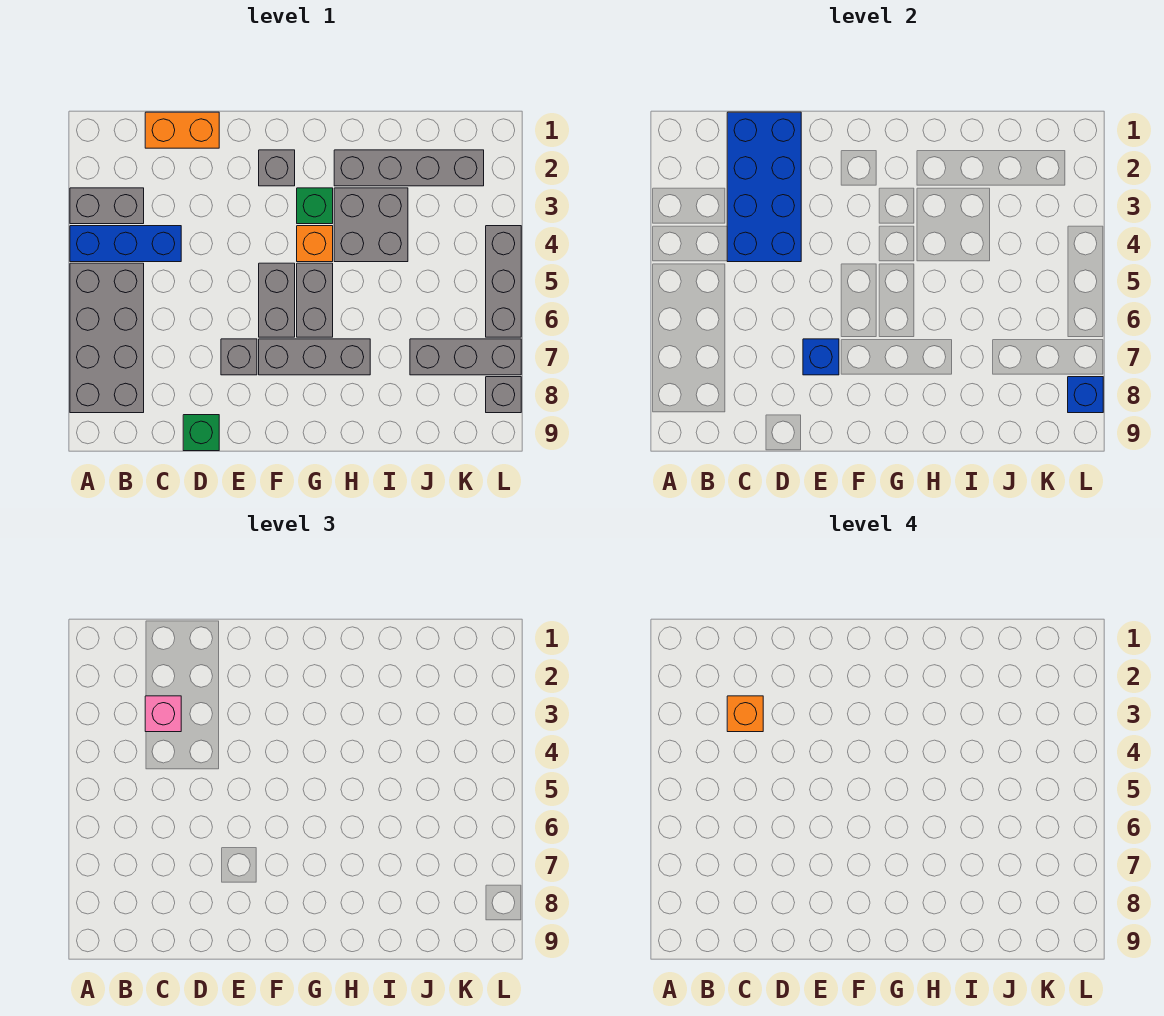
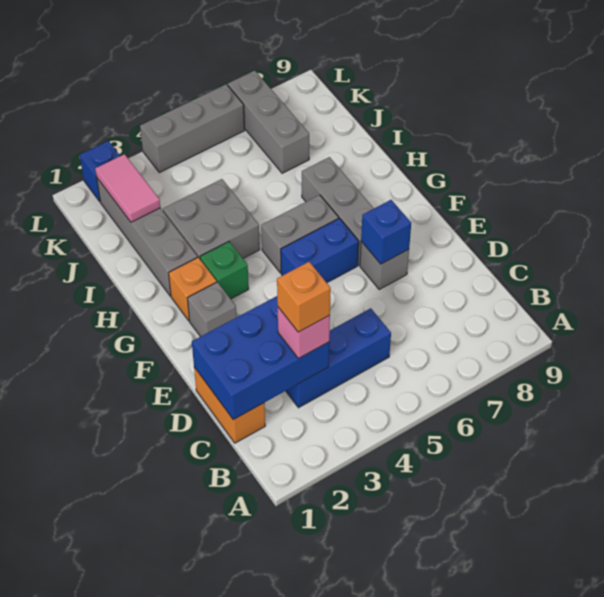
grey brick A3:B3 level 1 -> none
blue brick A4:C4 level 1 -> blue brick C3:C5 level 1
grey brick A5:B8 level 1 -> none
blue brick C1:D4 level 2 -> blue brick C1:D3 level 2
green brick D9 level 1 -> none
grey brick F5:F6 level 1 -> blue brick F5:F6 level 1
orange brick G4 level 1 -> orange brick G2 level 1
none -> pink tile J2:K2 level 2
grey brick L8 level 1 -> none
blue brick L8 level 2 -> blue brick L2 level 1

